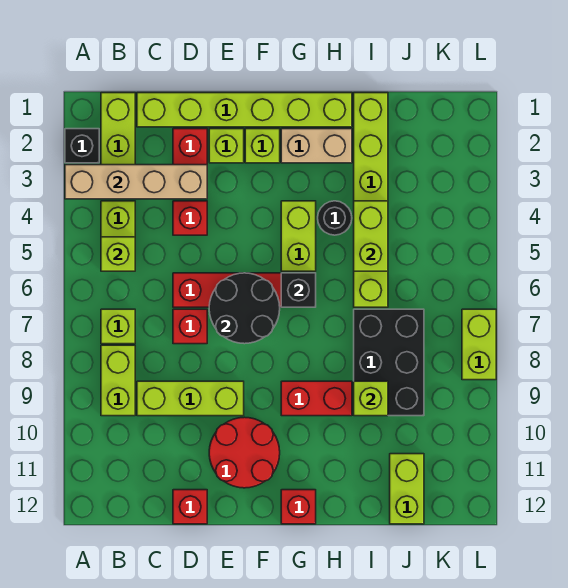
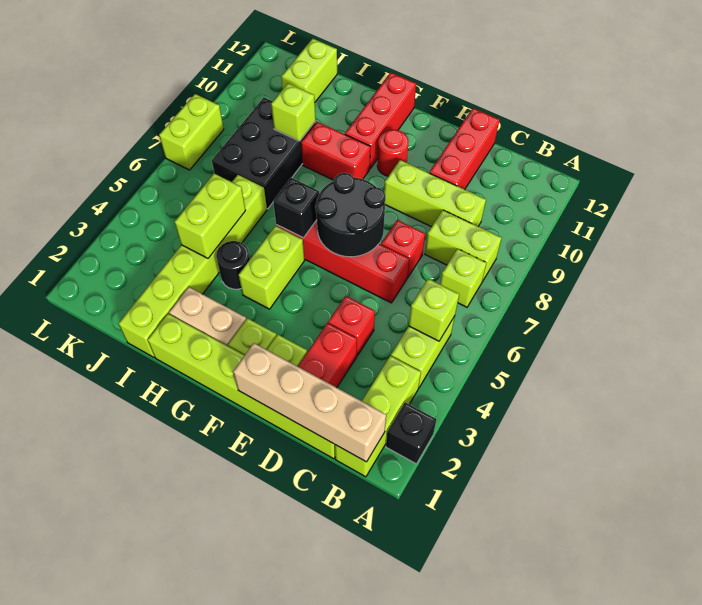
tan brick A3:D3 level 2 -> tan brick B1:E1 level 2
lime brick B8:B9 level 1 -> lime brick B8:C8 level 1
red brick D12 level 1 -> red brick D10:D12 level 1
red round brick E10:F11 level 1 -> red round brick F10 level 1
red brick G12 level 1 -> red brick G10:G12 level 1

